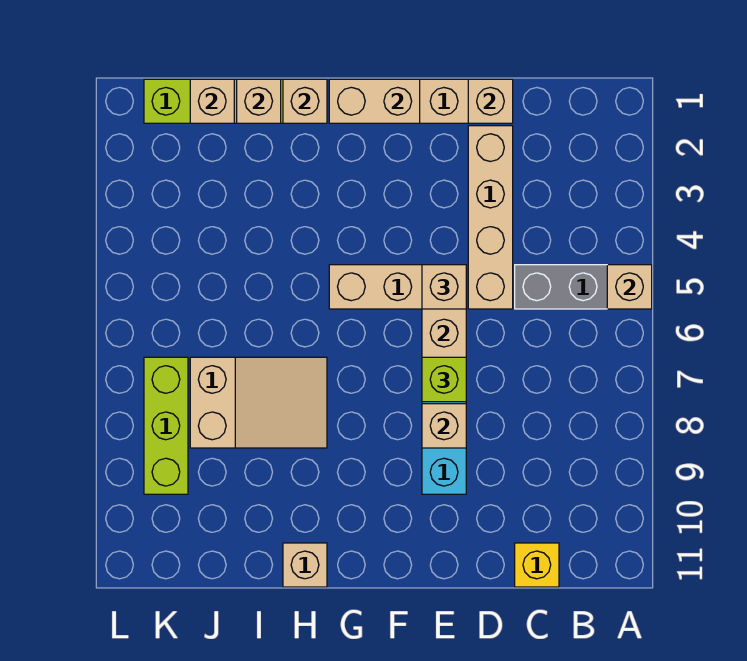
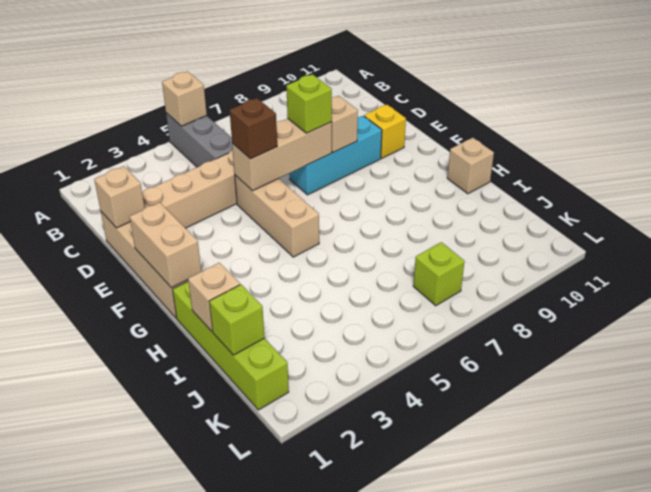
yellow brick C11 level 1 -> yellow brick E10 level 1
tan brick E5 level 3 -> brown brick E5 level 3
tan brick H1 level 2 -> none
tan slope H7:J8 level 1 top J -> none
tan brick J1 level 2 -> lime brick J1 level 2
lime brick K7:K9 level 1 -> lime brick K7 level 1

